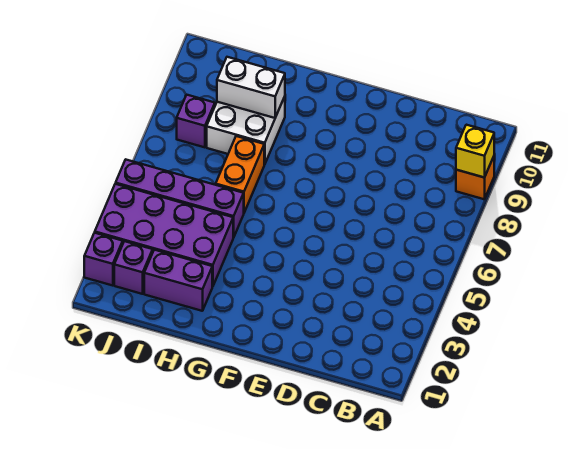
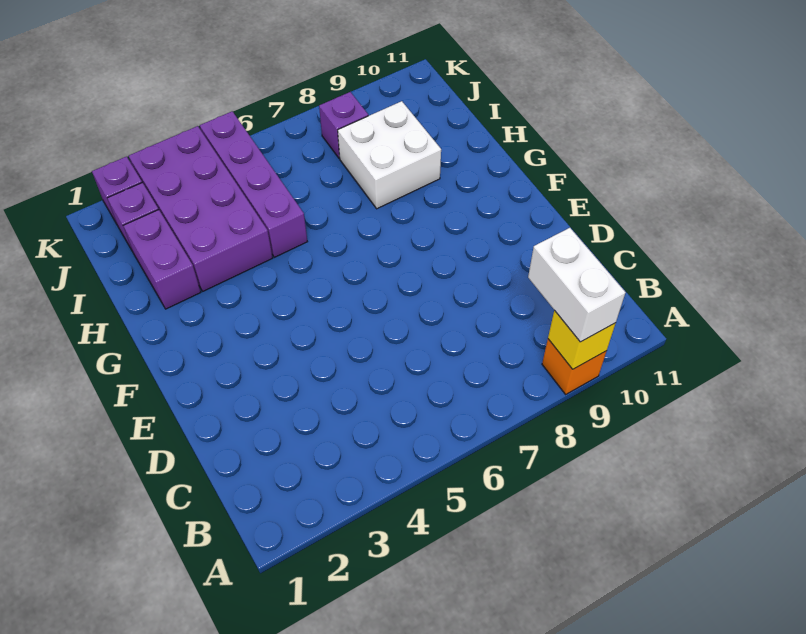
orange brick H6:H7 level 1 -> none
white brick H9:I9 level 2 -> white brick A9:B9 level 3

